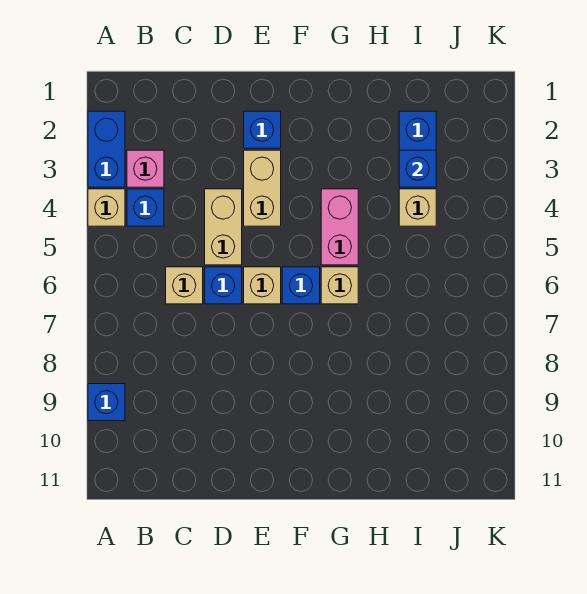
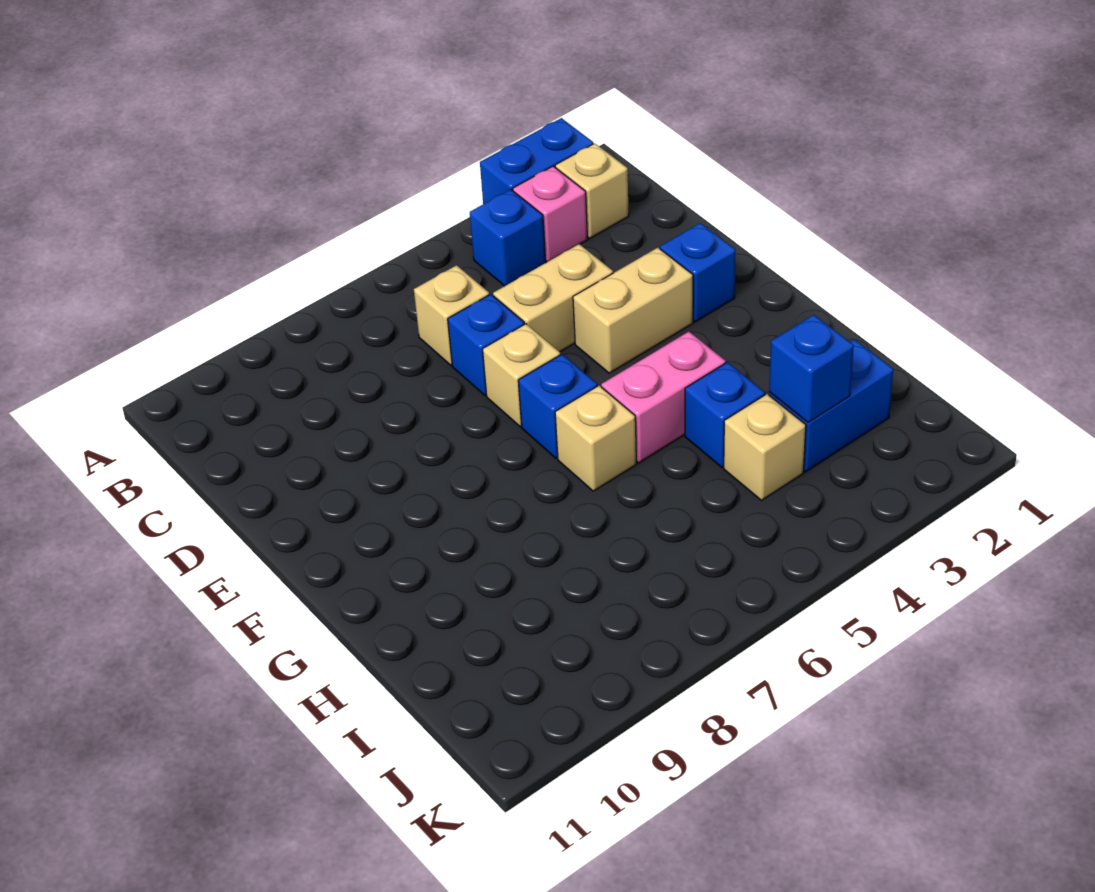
tan brick A4 level 1 -> tan brick B2 level 1
blue brick A9 level 1 -> blue brick H4 level 1

